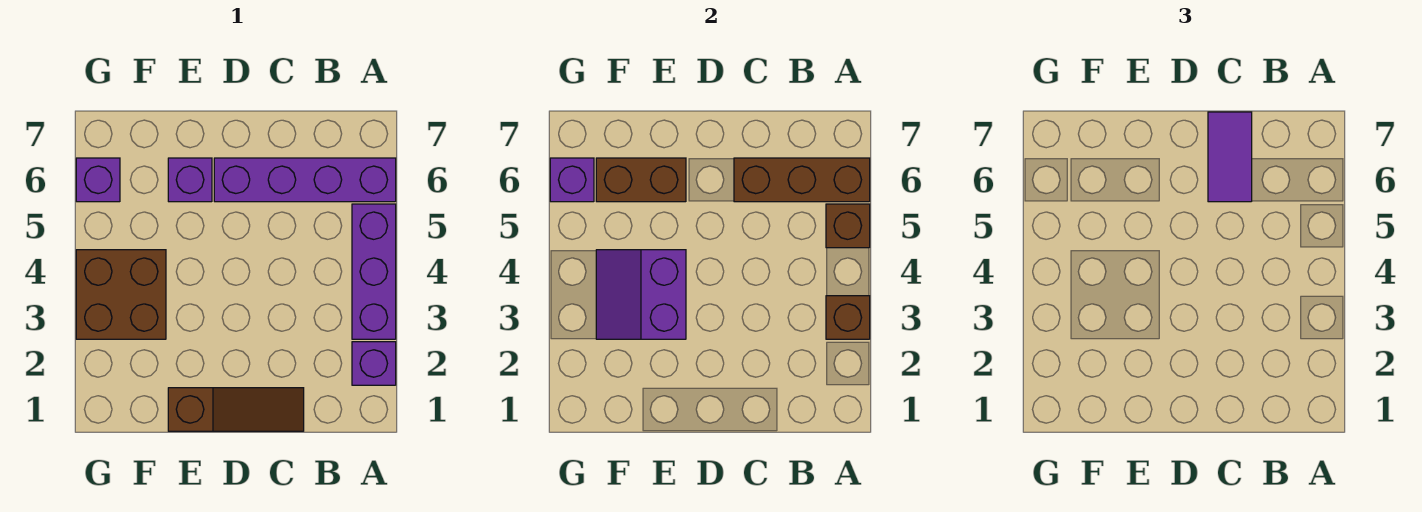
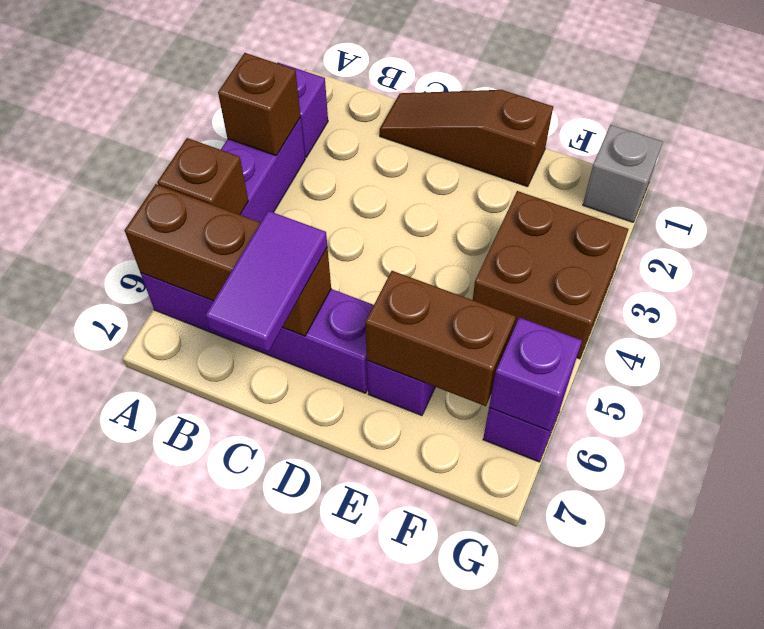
purple slope E3:F4 level 2 top E -> none
none -> grey brick G1 level 1

